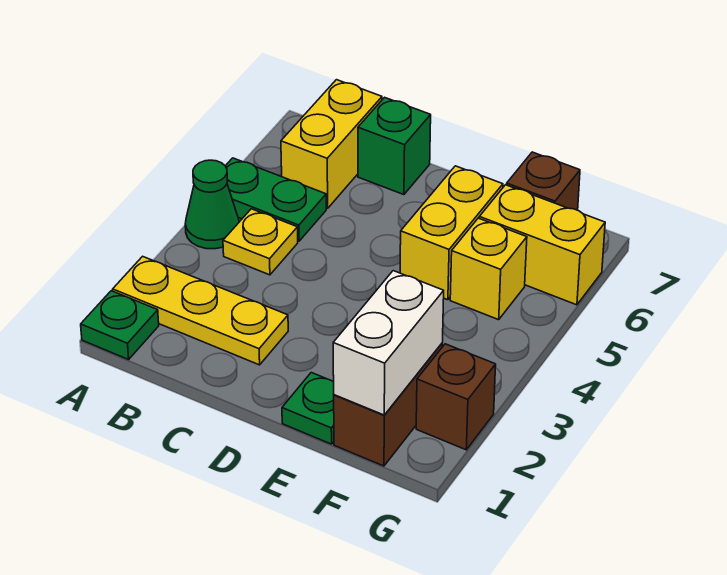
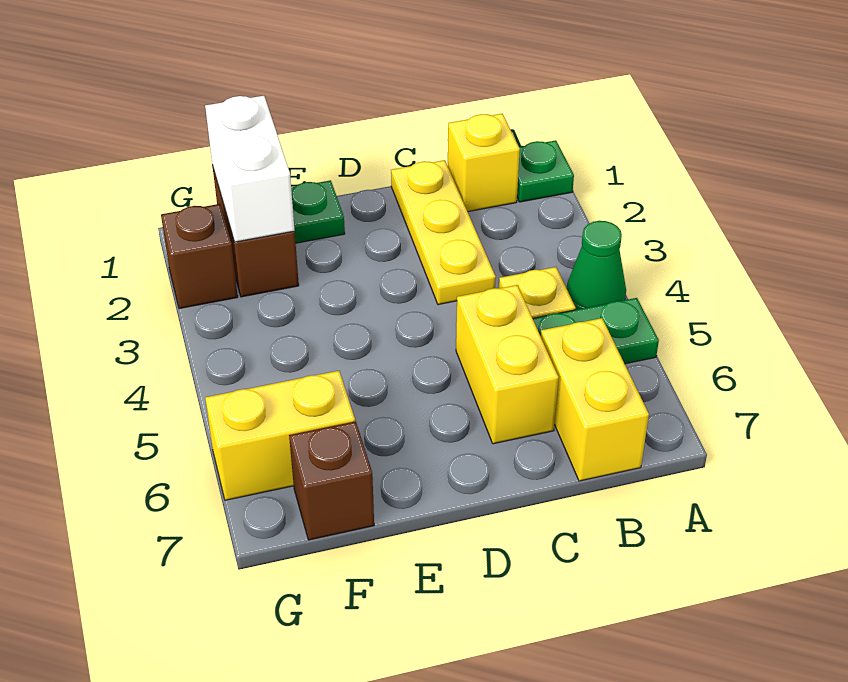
yellow plate A2:C2 level 1 -> yellow plate C1:C3 level 1
green brick C7 level 1 -> none
yellow brick E5:E6 level 1 -> yellow brick C5:C6 level 1
yellow brick F5 level 1 -> yellow brick B1 level 1

